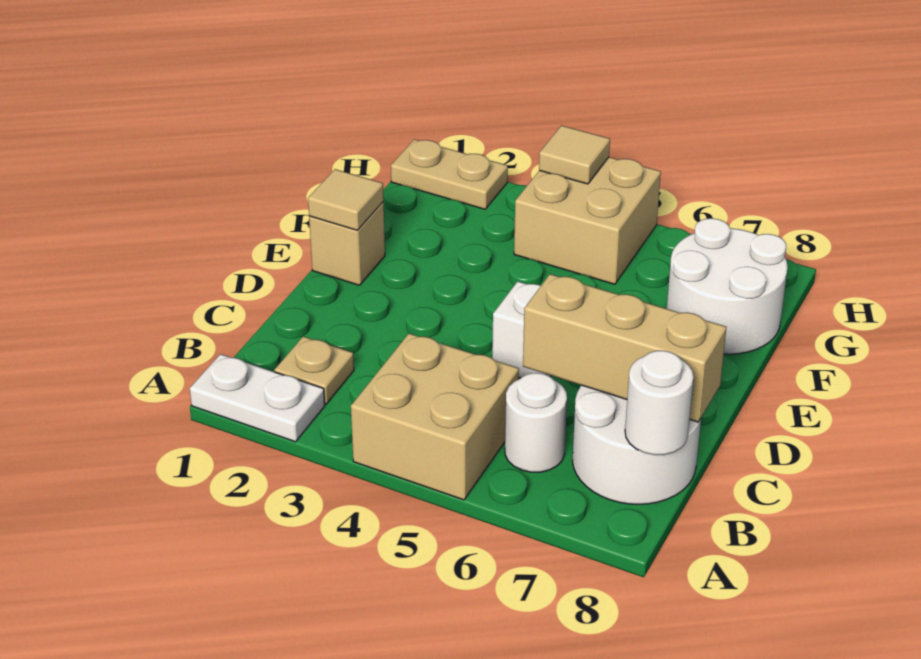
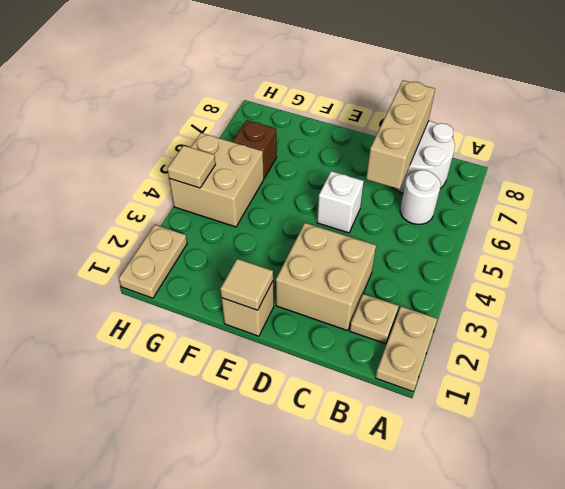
white plate A1:A2 level 1 -> tan plate A1:A2 level 1
tan brick A4:B5 level 1 -> tan brick C2:D3 level 1
white round brick B8 level 2 -> none
white round brick F7:G8 level 1 -> none
none -> brown brick G6 level 1

